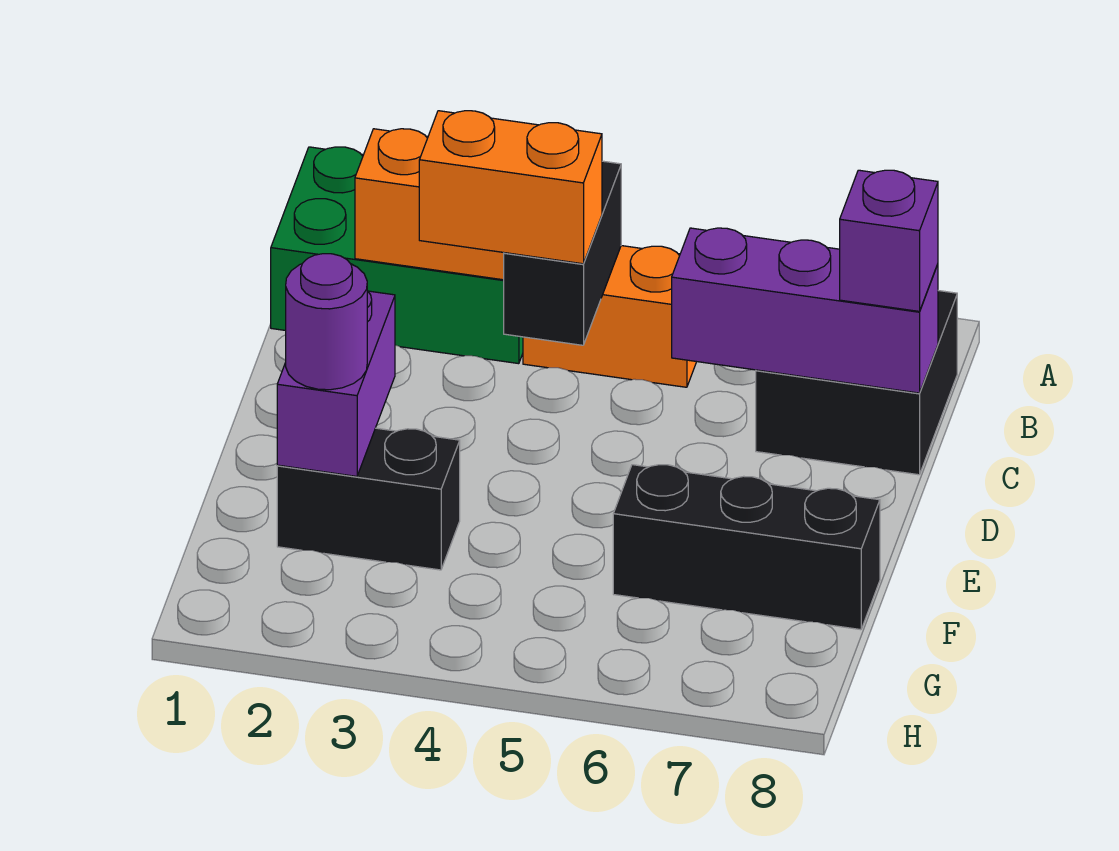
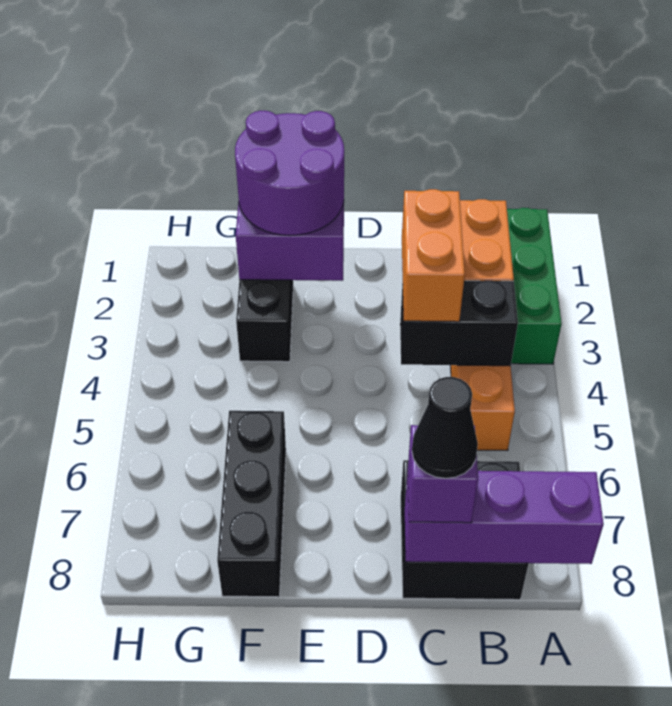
purple brick C6:C8 level 2 -> purple brick A8:C8 level 2
none -> black cone C8 level 4
purple round brick F2 level 3 -> purple round brick E1:F2 level 3

